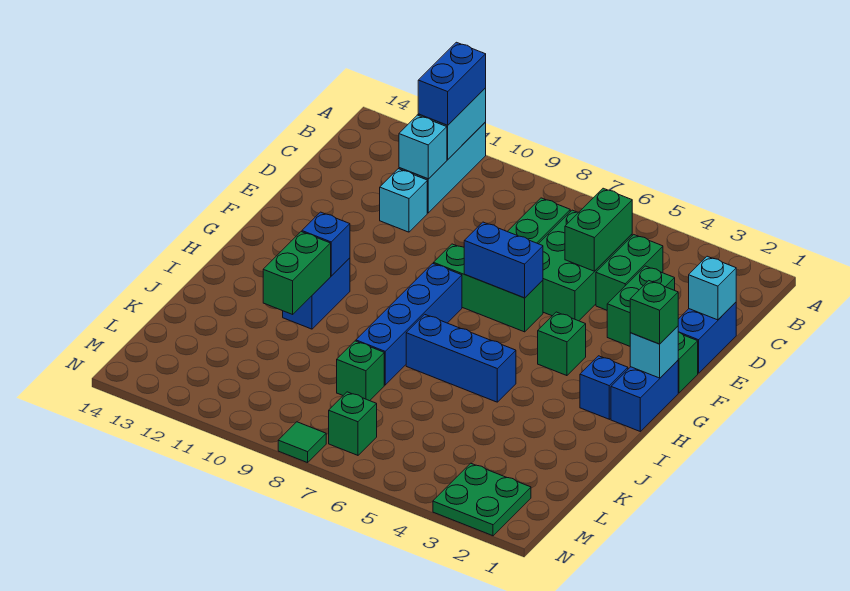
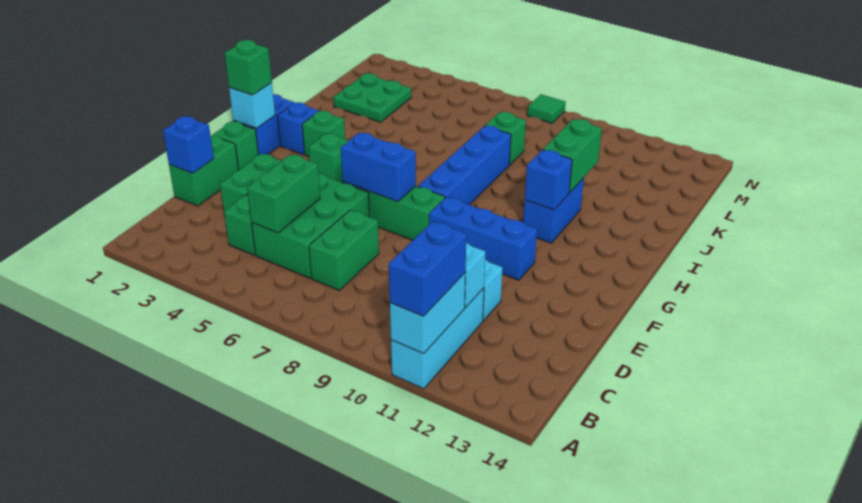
blue brick D1:E1 level 1 -> green brick D1:E1 level 1
cyan brick D1 level 2 -> blue brick D1 level 2
blue brick I5:I7 level 1 -> blue brick F9:F11 level 1
green plate M2:N3 level 1 -> green plate K2:L3 level 1
green brick M7 level 1 -> green brick H3 level 1

